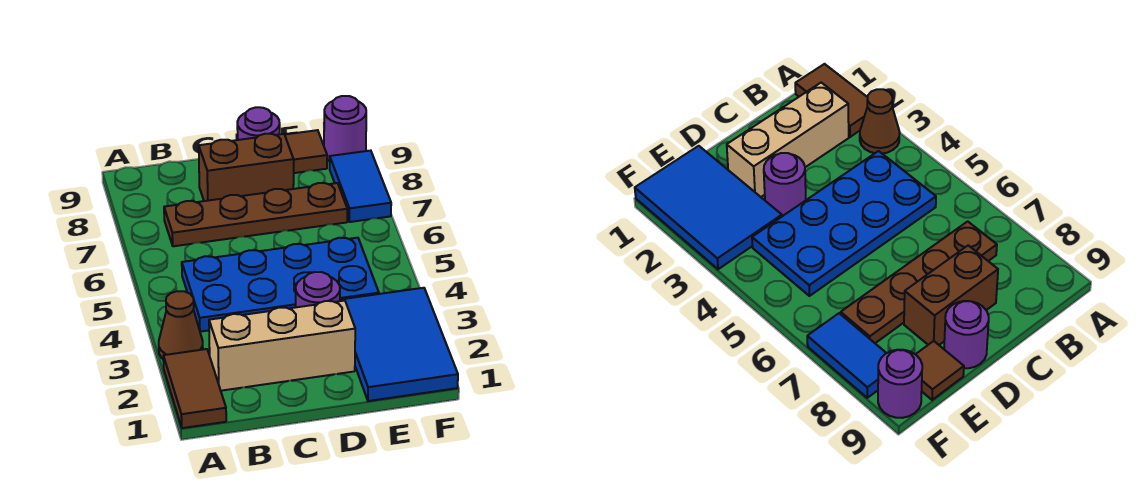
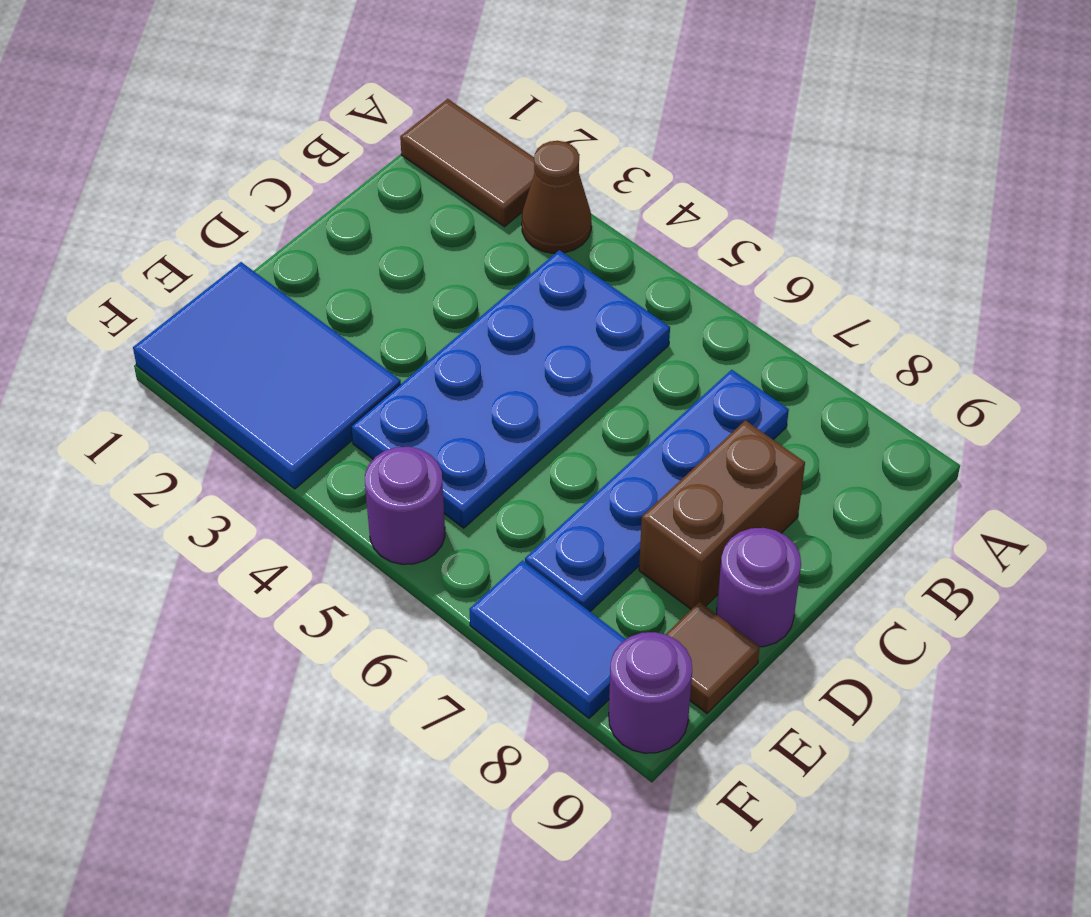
tan brick B2:D2 level 1 -> none
brown plate B7:E7 level 1 -> blue plate B7:E7 level 1
purple round brick D3 level 1 -> purple round brick F5 level 1

